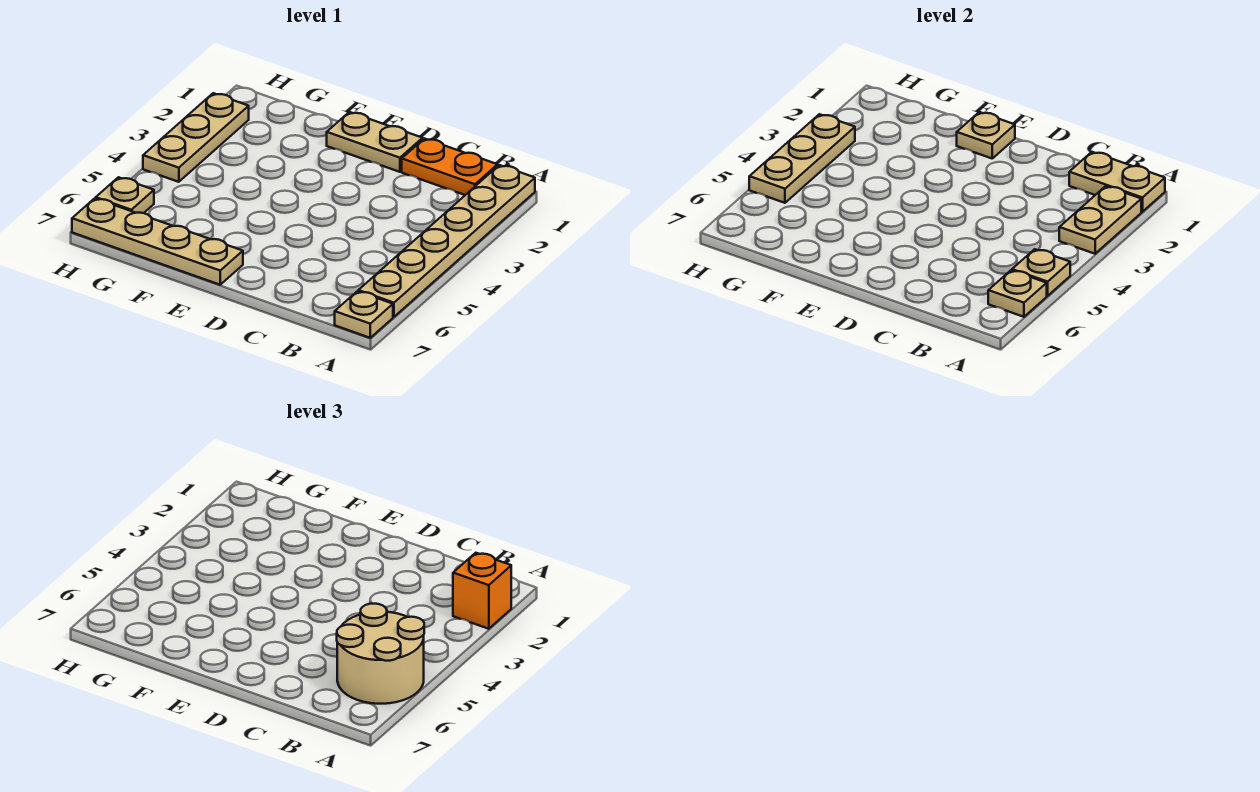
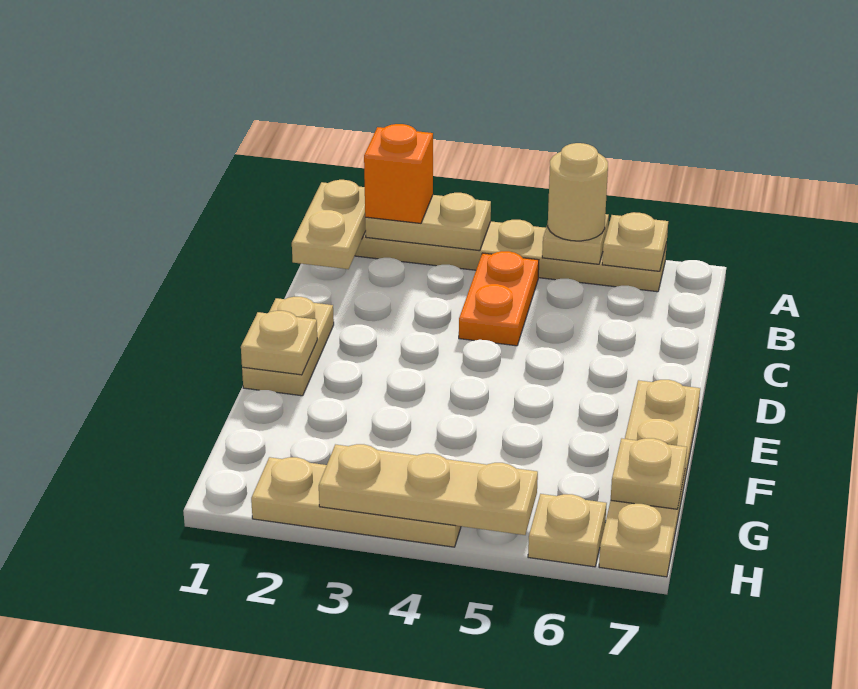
tan round brick A5:B6 level 3 -> tan round brick A5 level 3
tan plate A7 level 1 -> tan plate G7 level 2
orange plate B1:C1 level 1 -> orange plate B4:C4 level 1

